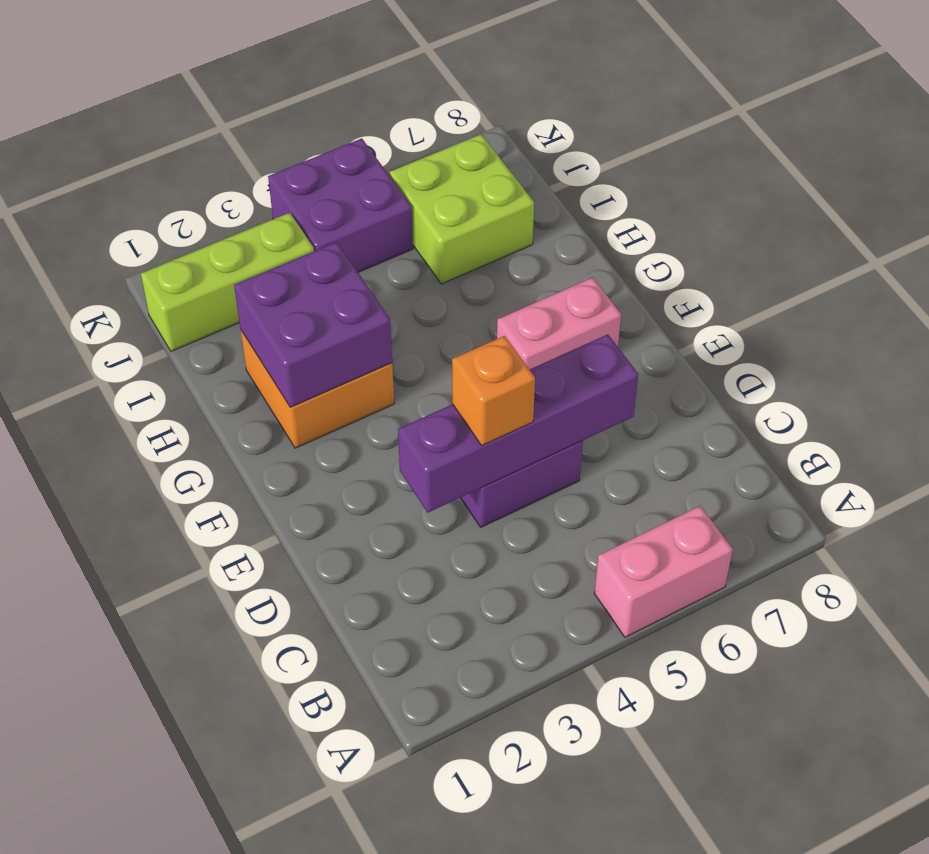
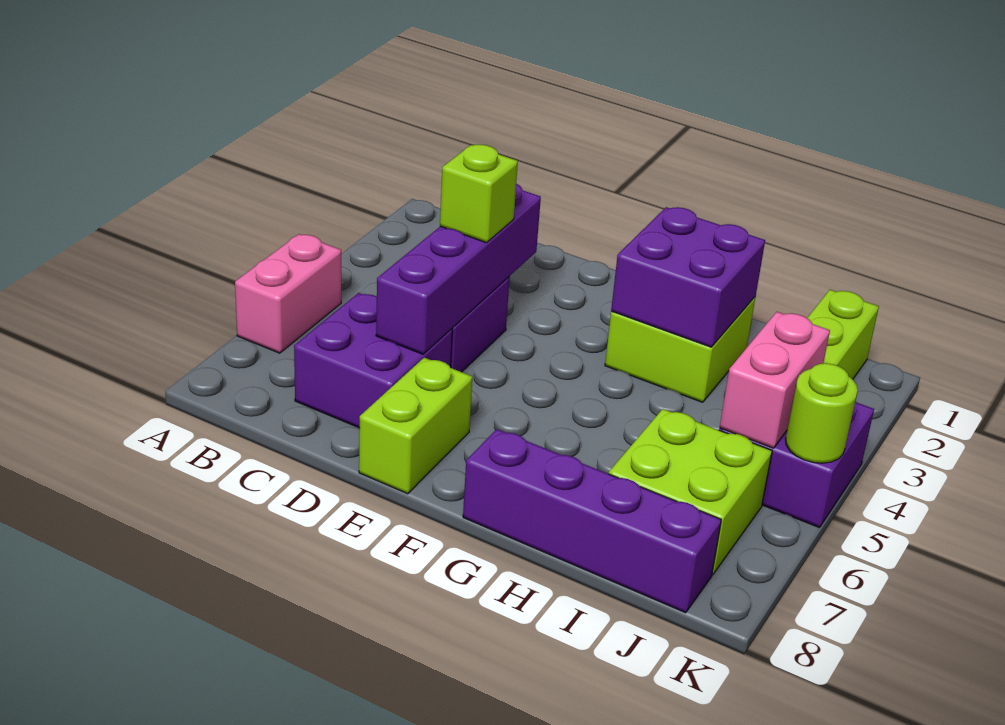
none -> purple brick C6:D7 level 1
orange brick D4 level 3 -> lime brick D4 level 3
none -> lime brick E7:E8 level 1
pink brick F6:F7 level 1 -> pink brick J4:J5 level 2
orange brick G2:H3 level 1 -> lime brick G2:H3 level 1
none -> purple brick G8:J8 level 1
none -> lime round brick K5 level 2

